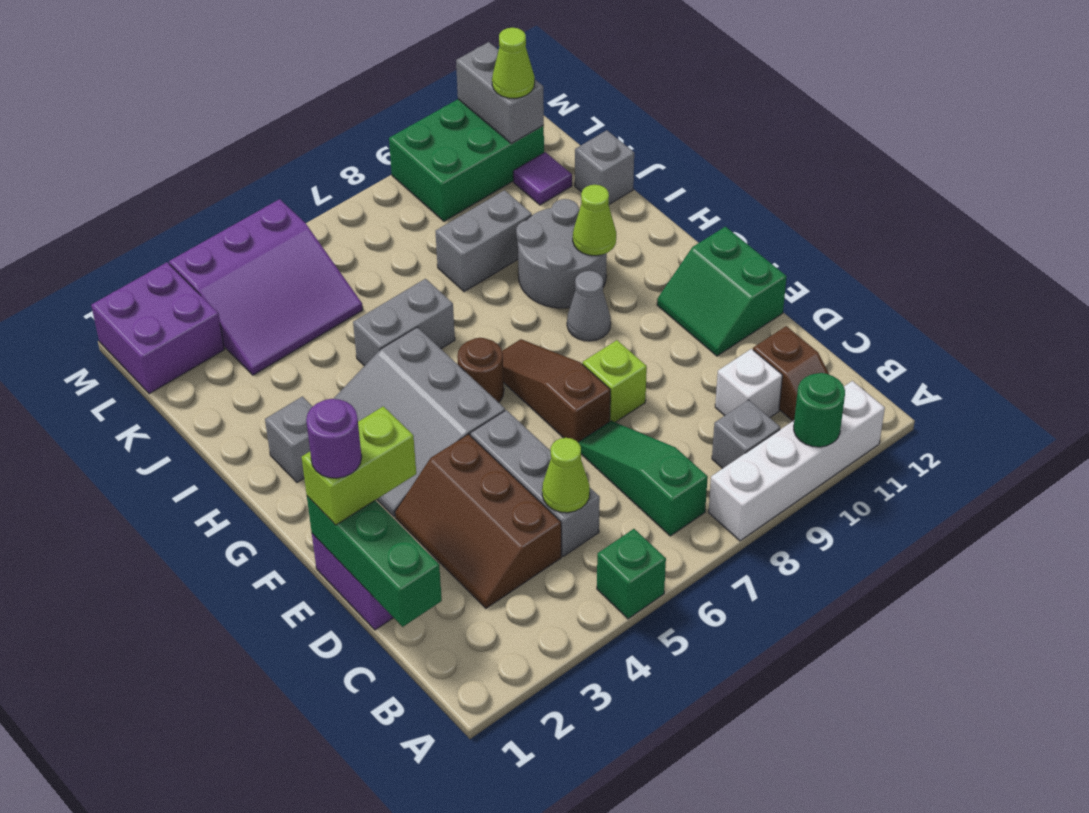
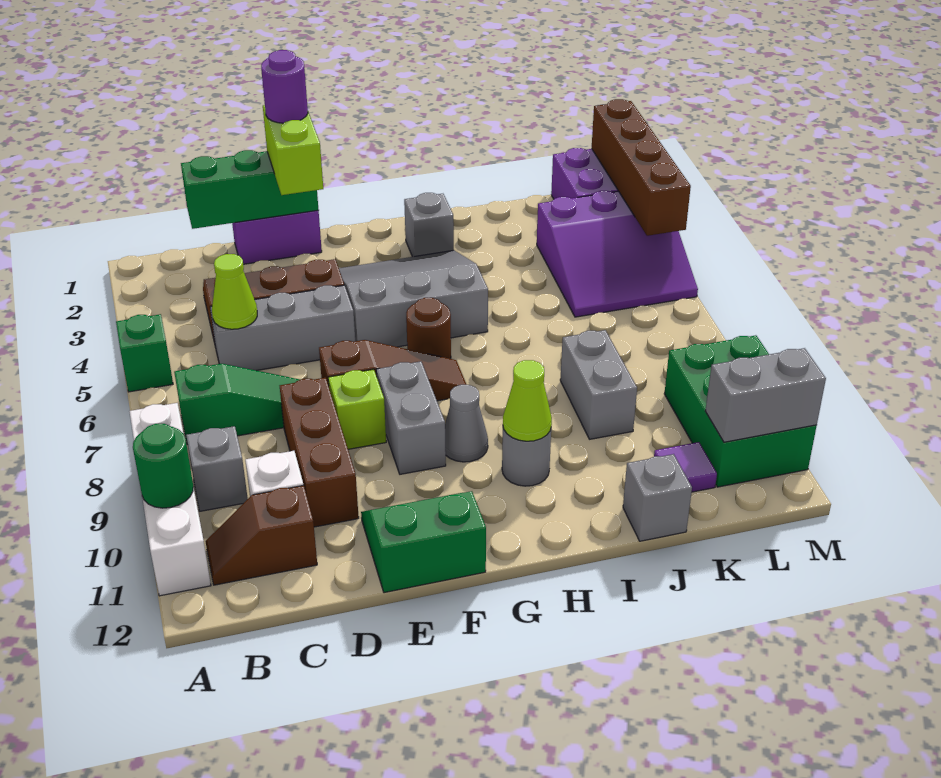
none -> brown brick D8:D10 level 1
grey round brick H9:I10 level 1 -> grey round brick H10 level 1
grey brick I5:I6 level 1 -> grey brick F8:F9 level 1
purple slope K3:M5 level 1 top M -> purple slope K3:M5 level 1 top 3
lime cone L11 level 3 -> none
none -> brown brick M1:M4 level 2

